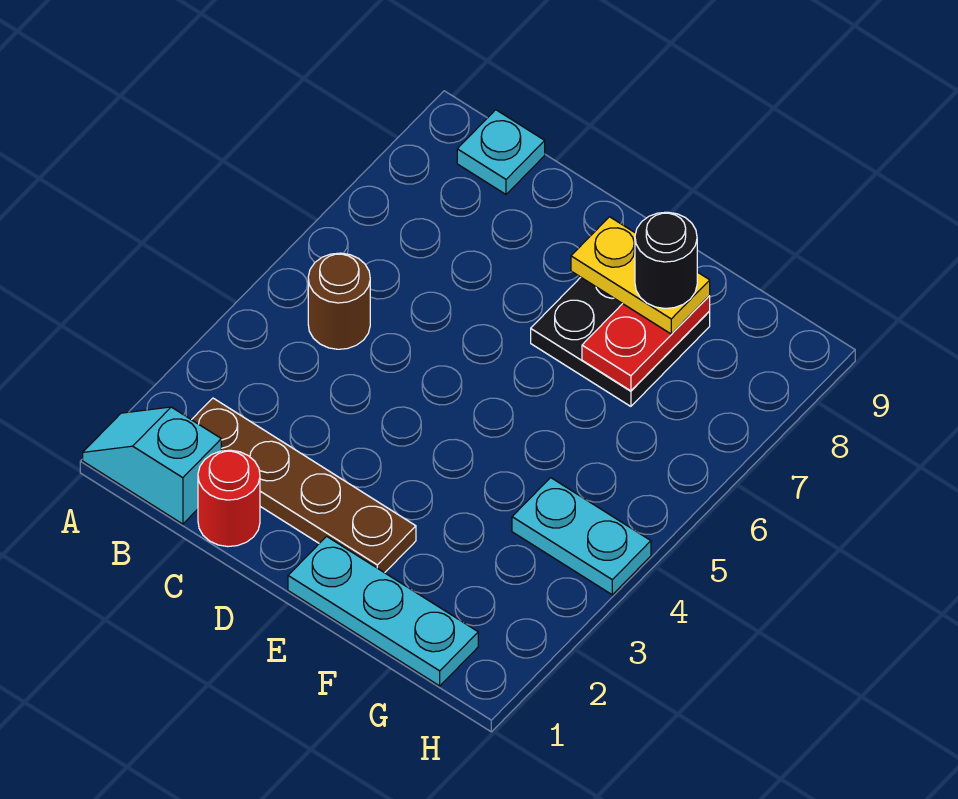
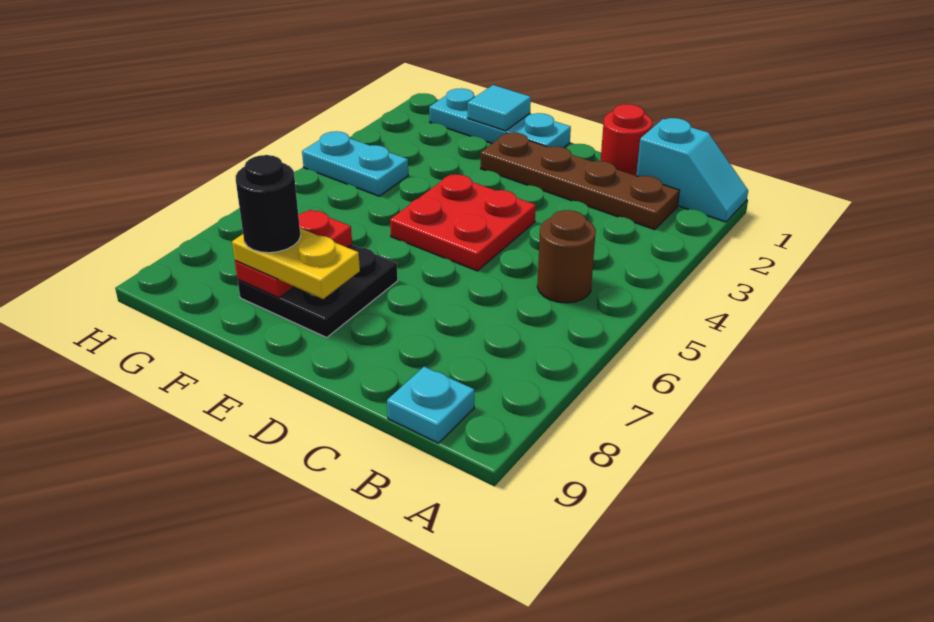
none -> red plate D4:E5 level 1
none -> cyan tile F1 level 2

